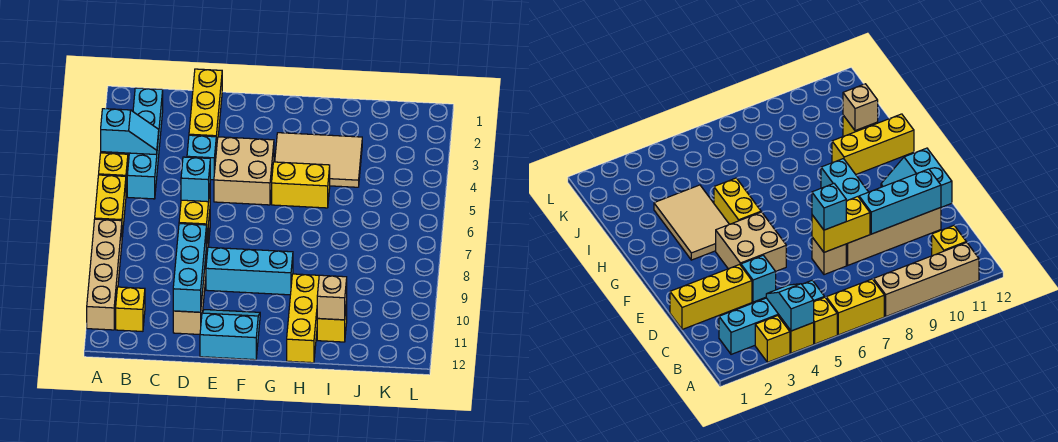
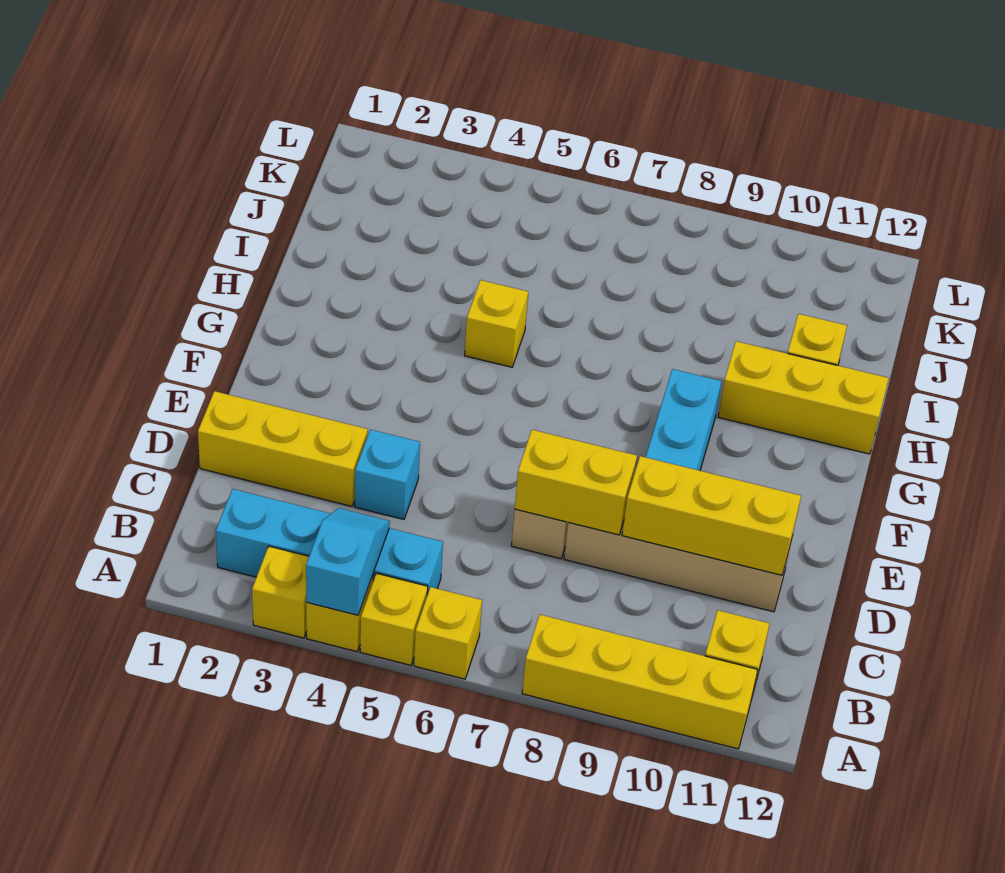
yellow brick A6:A7 level 1 -> yellow brick A6 level 1
tan brick A8:A11 level 1 -> yellow brick A8:A11 level 1
cyan brick D7 level 3 -> none
cyan brick D9:D11 level 2 -> yellow brick D9:D11 level 2
tan brick E4:F5 level 1 -> none
cyan slope E11:F12 level 1 top 12 -> none
tan tile G3:I4 level 1 -> none
yellow brick G5:H5 level 1 -> yellow brick H5 level 1
tan brick I11 level 2 -> none

